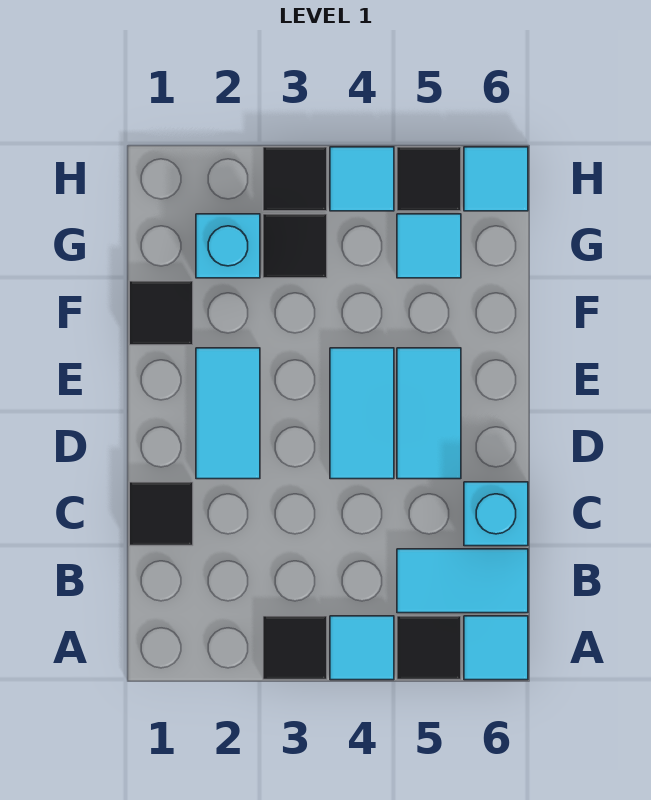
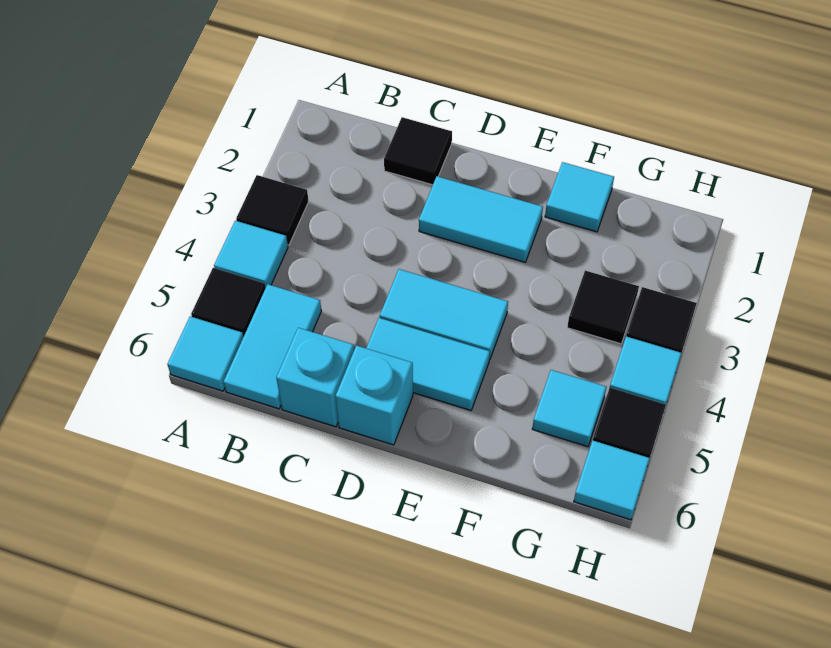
black tile F1 level 1 -> cyan tile F1 level 1
cyan brick G2 level 1 -> cyan brick D6 level 1

